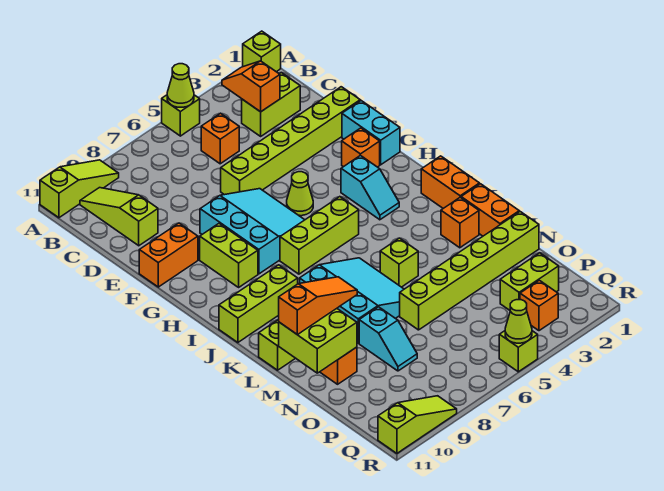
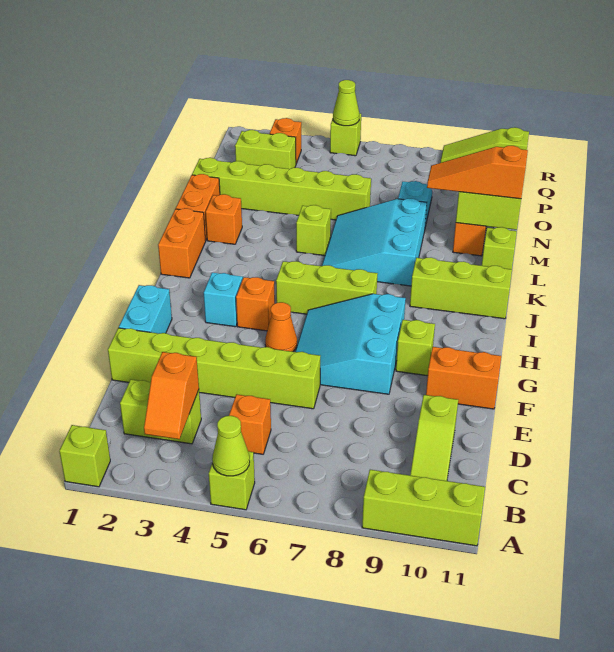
lime slope A9:A11 level 1 top 11 -> lime brick A9:A11 level 1
orange brick G2 level 1 -> orange brick H4 level 1
lime cone G5 level 1 -> orange cone G5 level 1
lime brick G9:H9 level 1 -> lime brick G9 level 1

